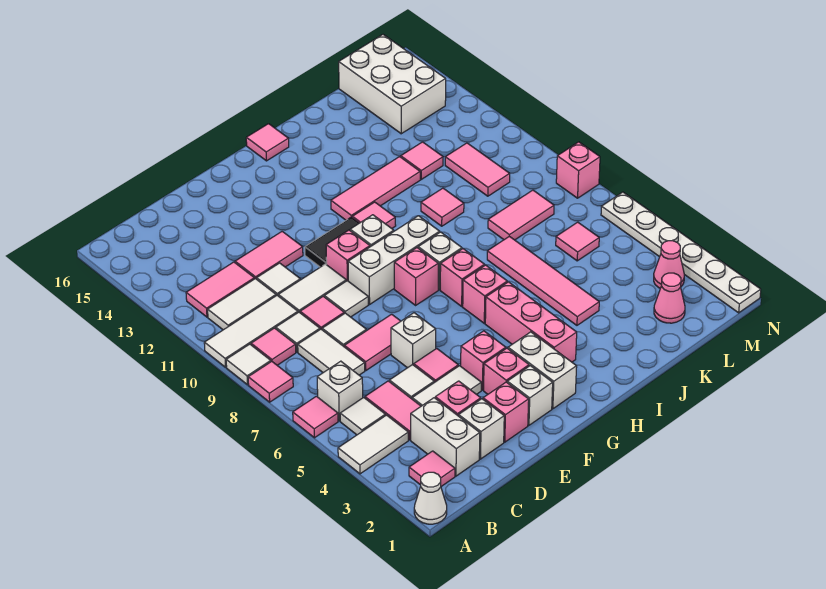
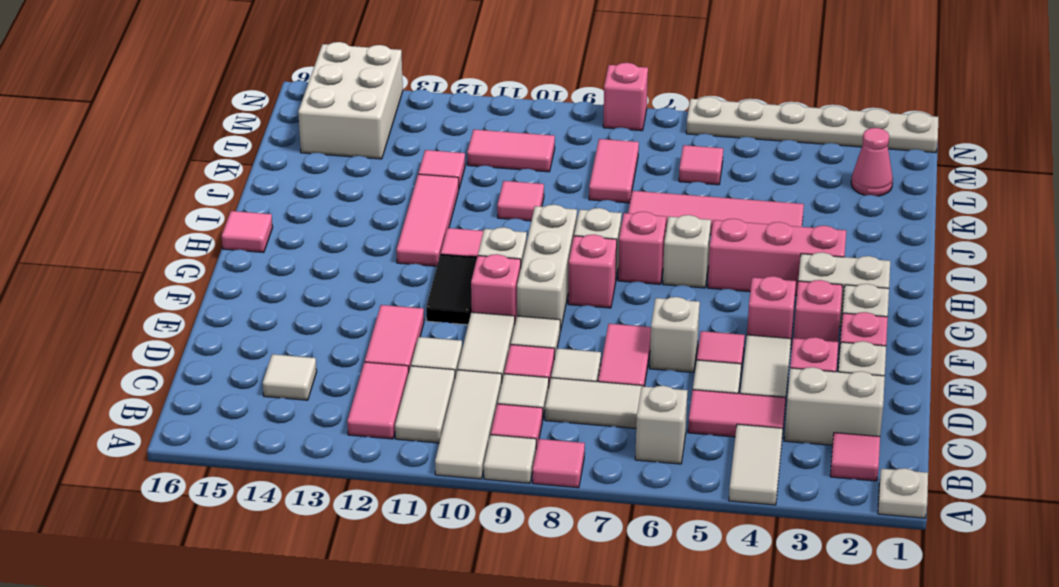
white cone A1 level 1 -> white plate A1 level 1
pink tile A6 level 1 -> none
white tile B5 level 1 -> white tile C14 level 1
pink brick H6 level 1 -> white brick H6 level 1
white brick L14:M16 level 1 -> white brick L14:N15 level 1
pink cone M3 level 1 -> none

